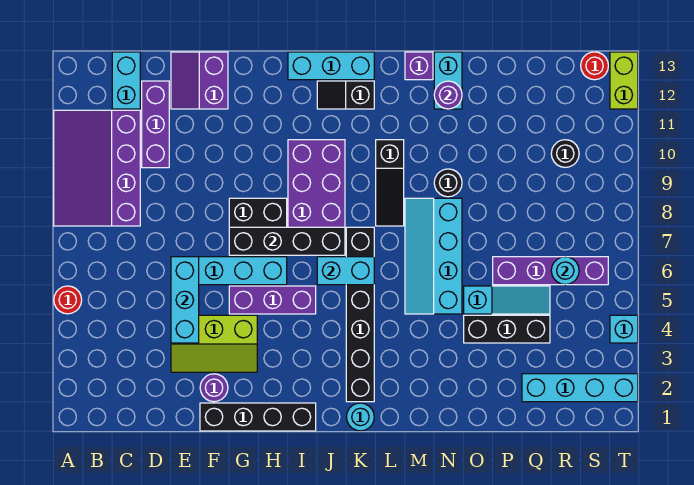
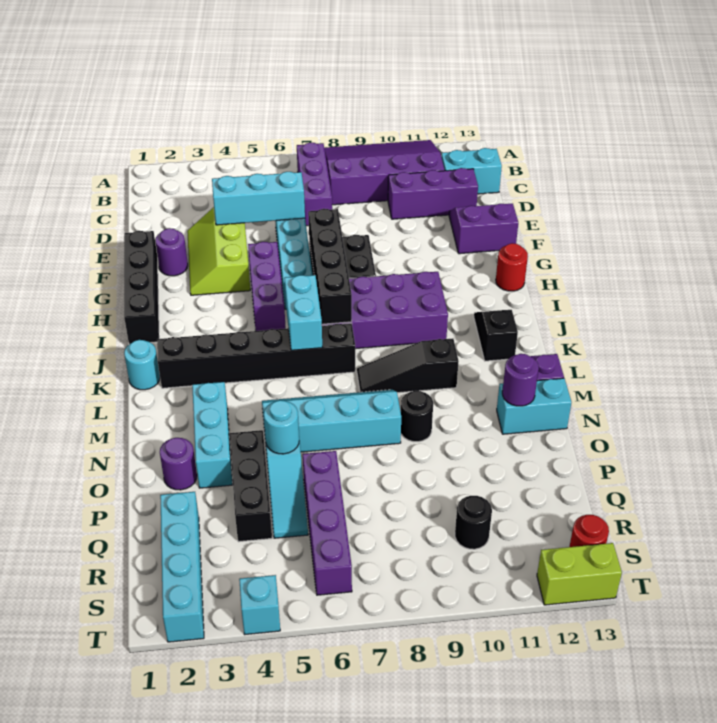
red round brick A5 level 1 -> red round brick H13 level 1
none -> purple brick B7:D7 level 1
cyan brick I13:K13 level 1 -> cyan brick M3:O3 level 1
none -> purple round brick O2 level 1
cyan round brick R6 level 2 -> cyan round brick O5 level 2

